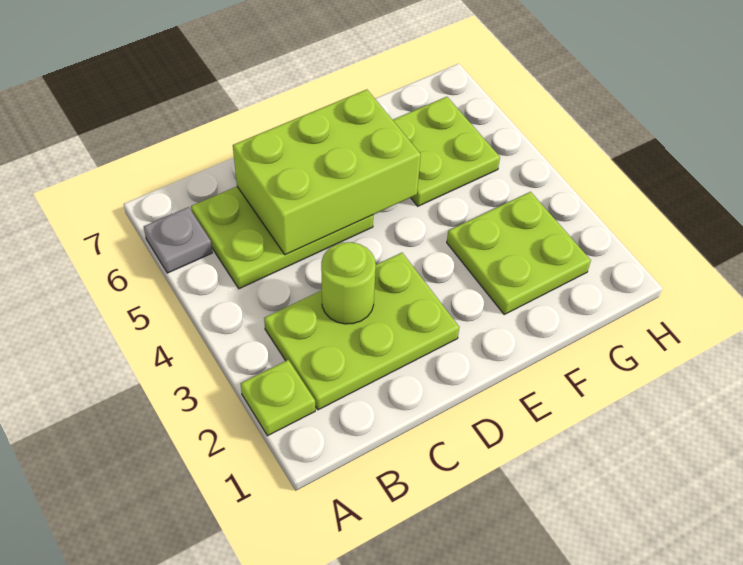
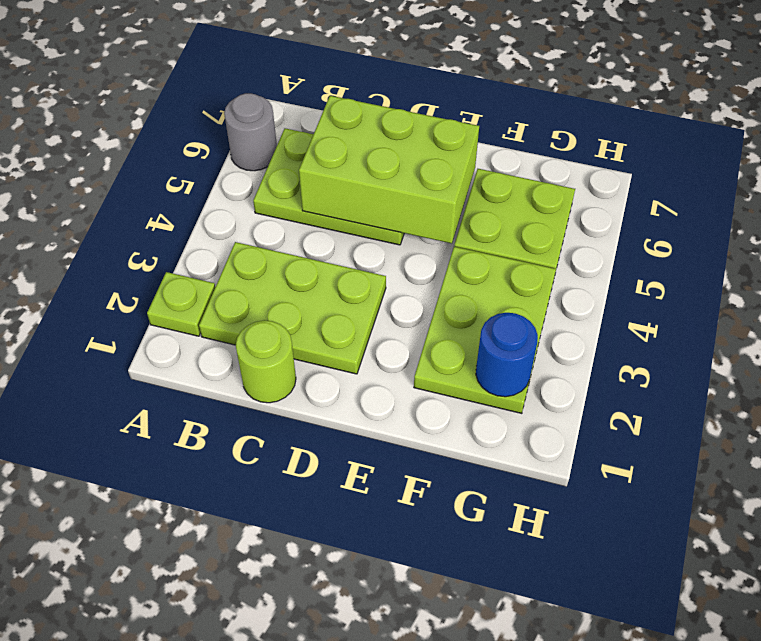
grey plate A6 level 1 -> grey round brick A6 level 1
lime round brick C3 level 2 -> lime round brick C1 level 1
lime plate F2:G3 level 1 -> lime plate F2:G4 level 1
none -> blue round brick G2 level 2

